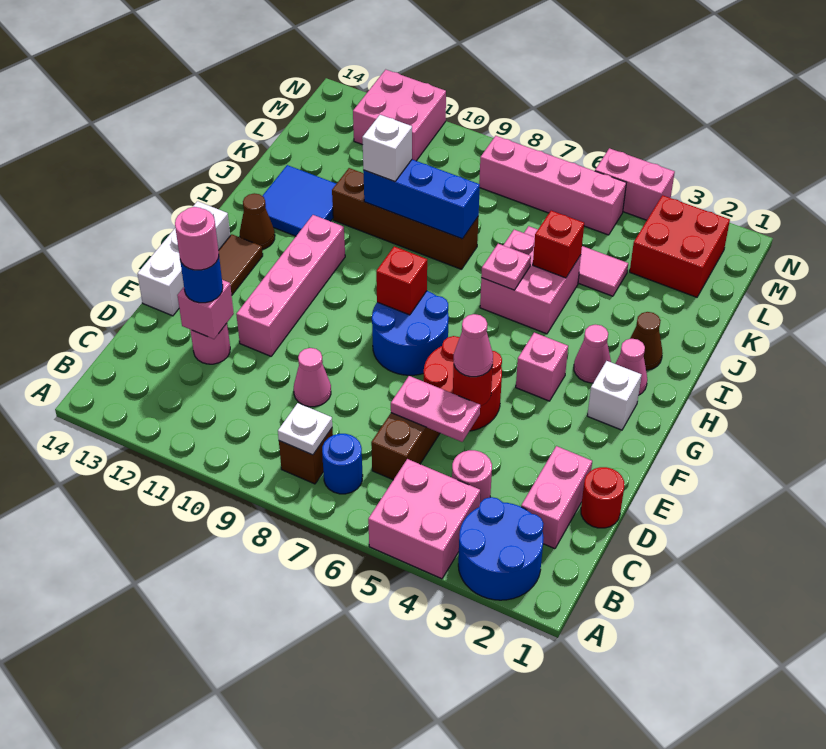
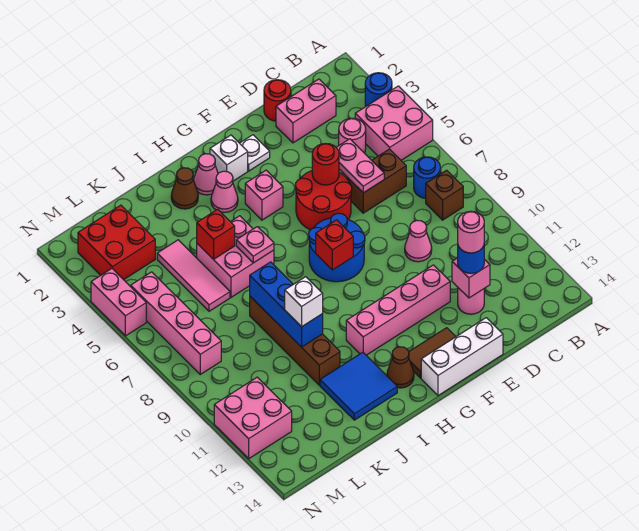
blue round brick A2:B3 level 1 -> blue round brick A3 level 1
white plate B8 level 2 -> white plate F2 level 1
pink cone E5 level 3 -> none

